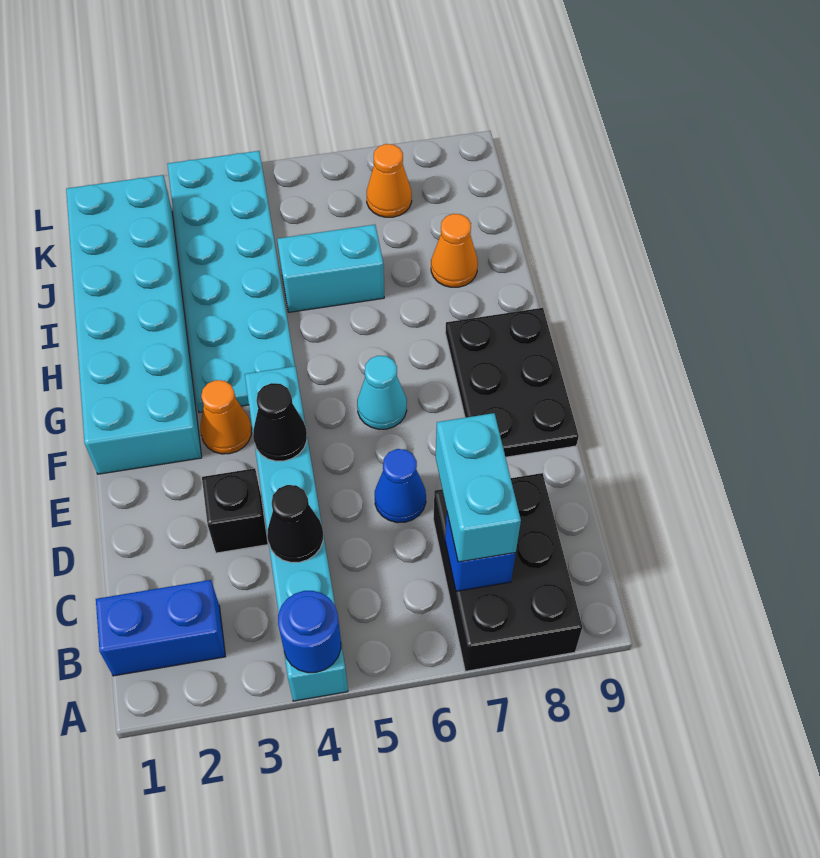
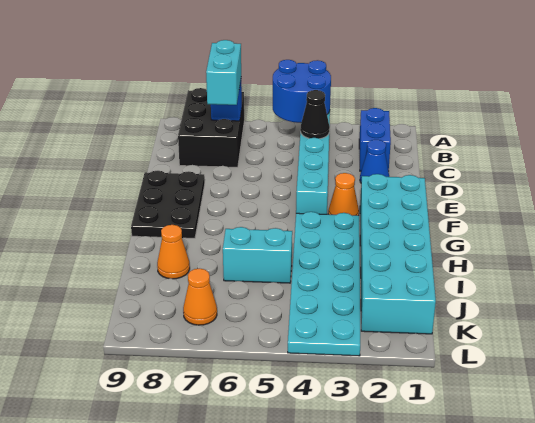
blue round brick A4 level 2 -> blue round brick A4:B5 level 2
blue brick B1:B2 level 1 -> blue brick B2:C2 level 1
black brick D3 level 1 -> none
blue cone D6 level 1 -> blue cone D2 level 1
black cone E4 level 2 -> none
cyan cone F6 level 1 -> none

